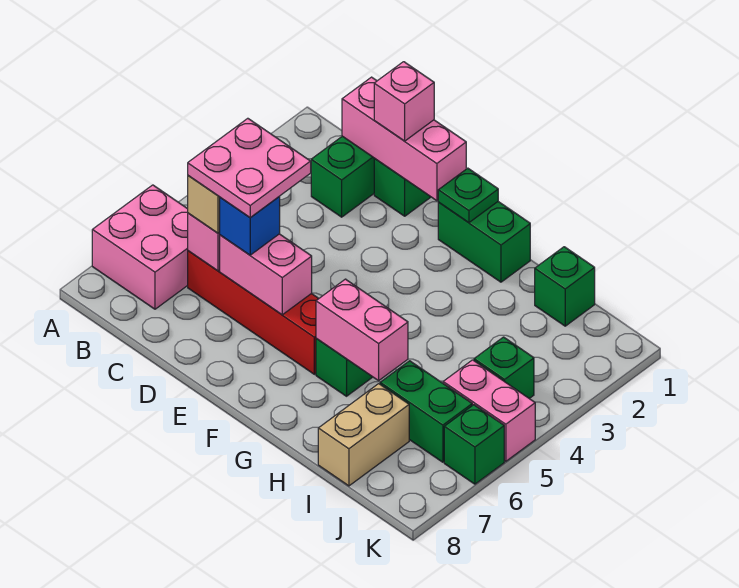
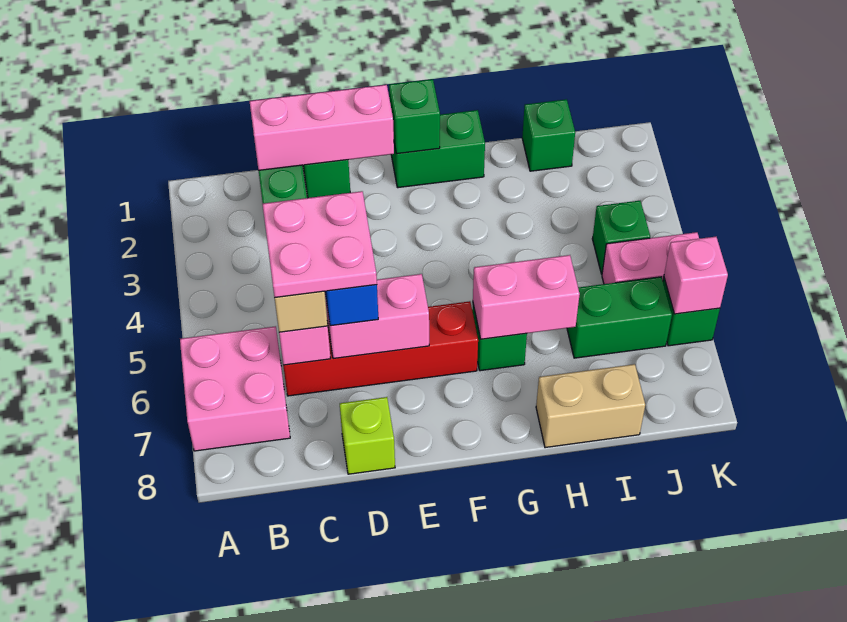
pink brick D1 level 3 -> pink brick K6 level 2
none -> lime brick D8 level 1
green plate F1 level 2 -> green brick F1 level 2
tan brick I7:I8 level 1 -> tan brick H8:I8 level 1

